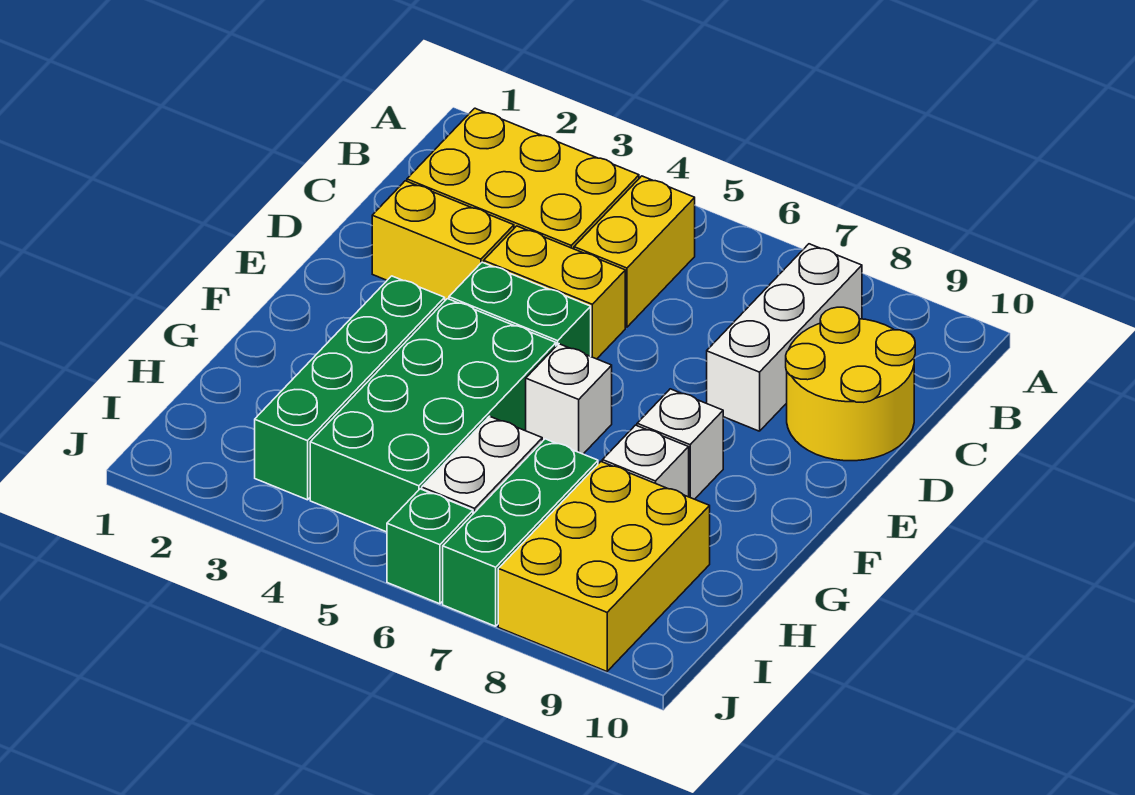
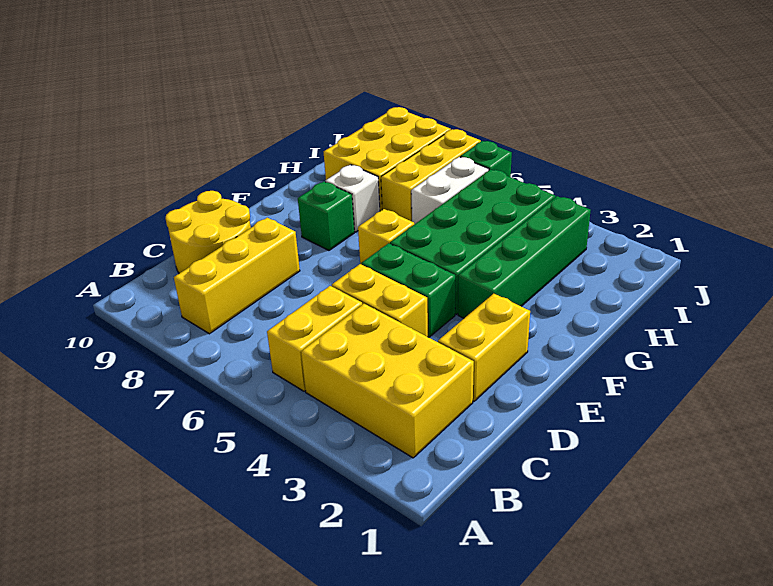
white brick B8:D8 level 1 -> yellow brick B8:D8 level 1
yellow brick D2:D3 level 1 -> yellow brick D2:E2 level 1
white brick F6 level 1 -> yellow brick F6 level 1
white brick F8 level 1 -> green brick F8 level 1
green brick H7:J7 level 1 -> yellow brick H7:J7 level 1

